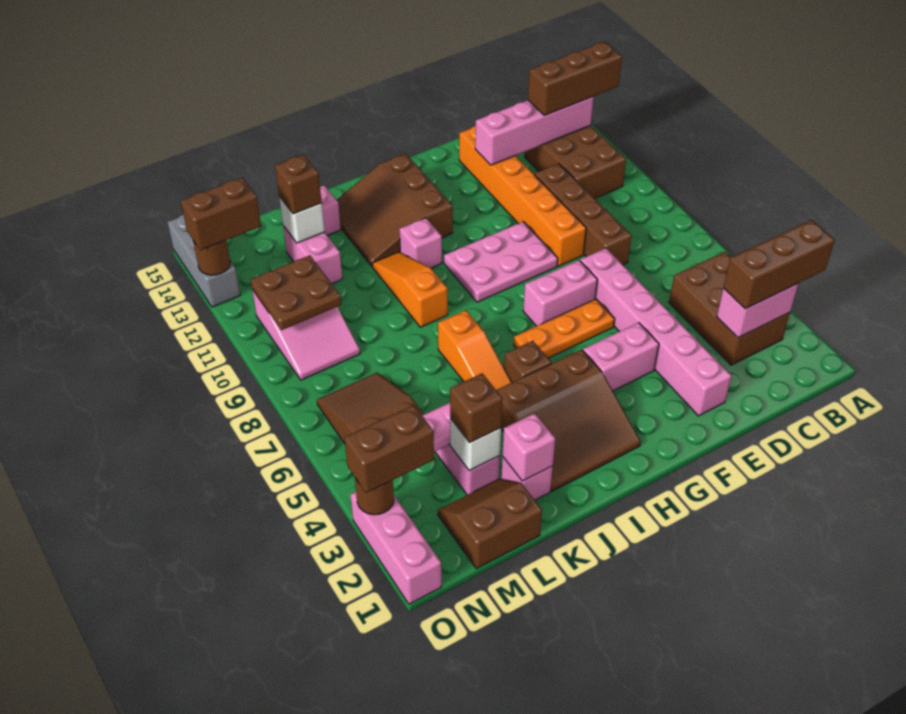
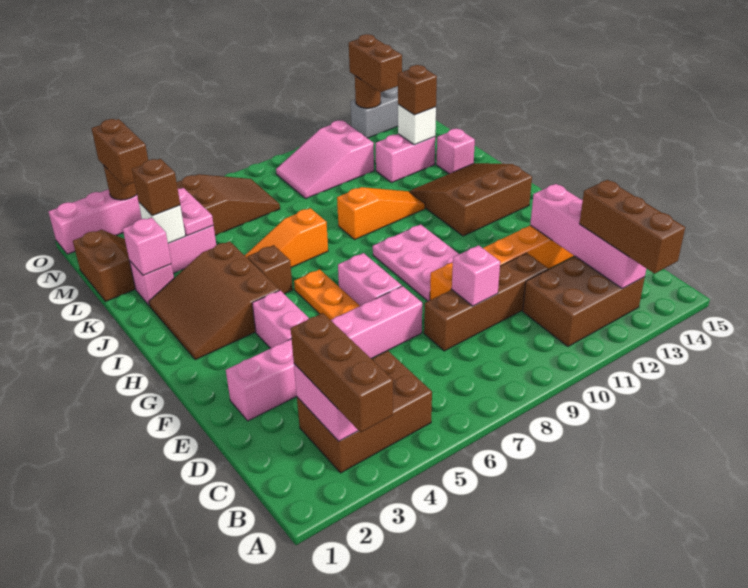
pink brick I11 level 1 -> pink brick D9 level 2
brown plate M10:N11 level 2 -> none

